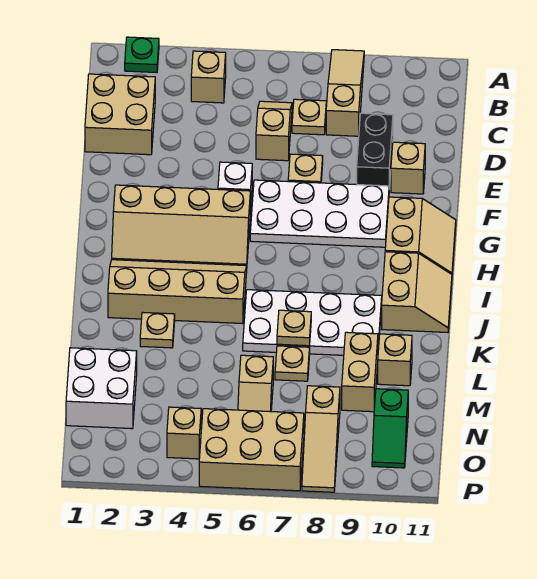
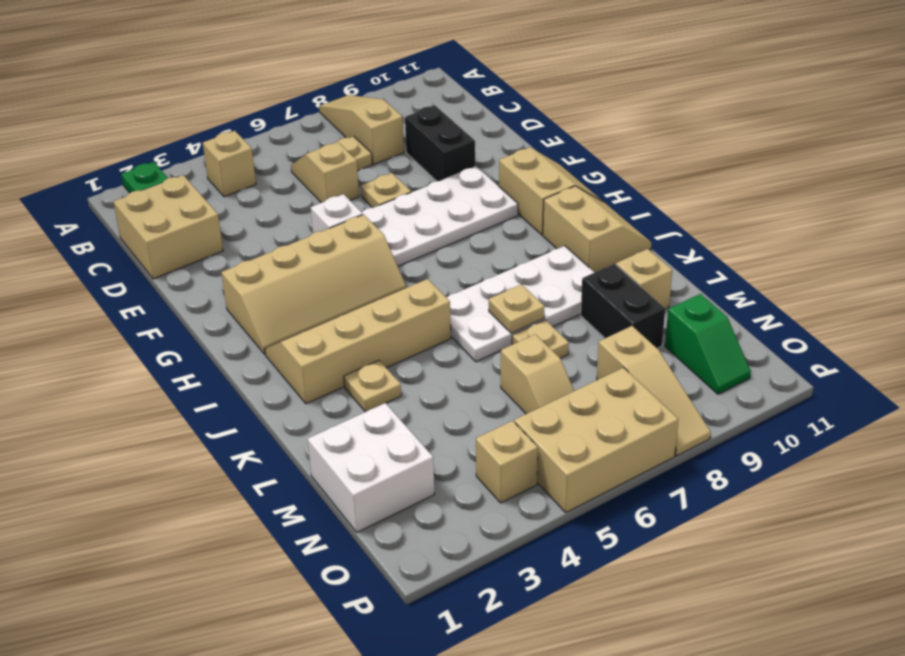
tan brick E10 level 1 -> none
tan brick L9:M9 level 1 -> black brick L9:M9 level 1

